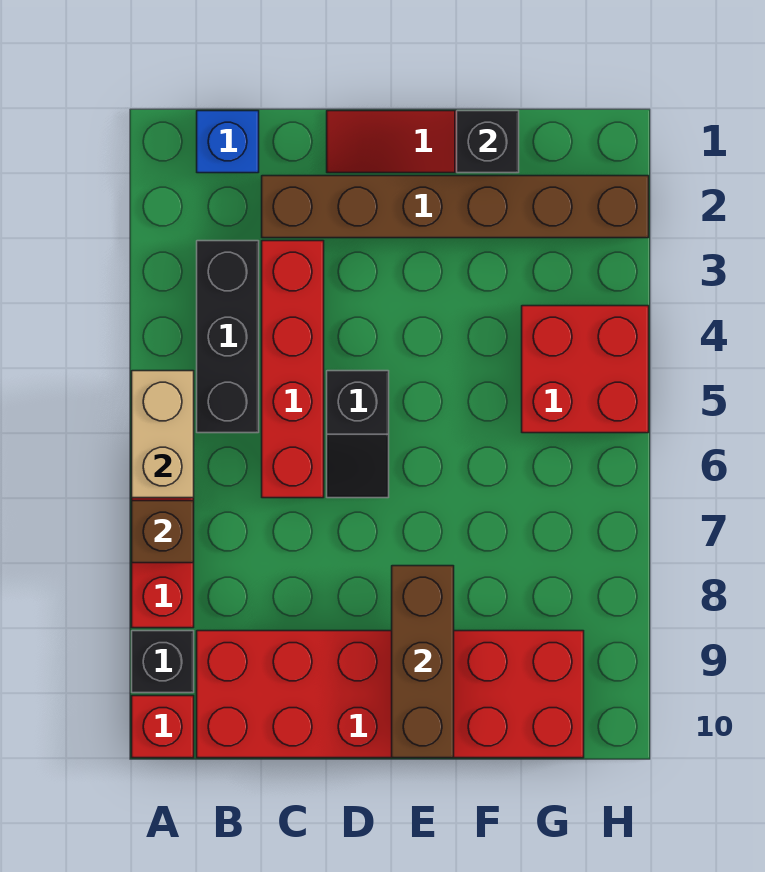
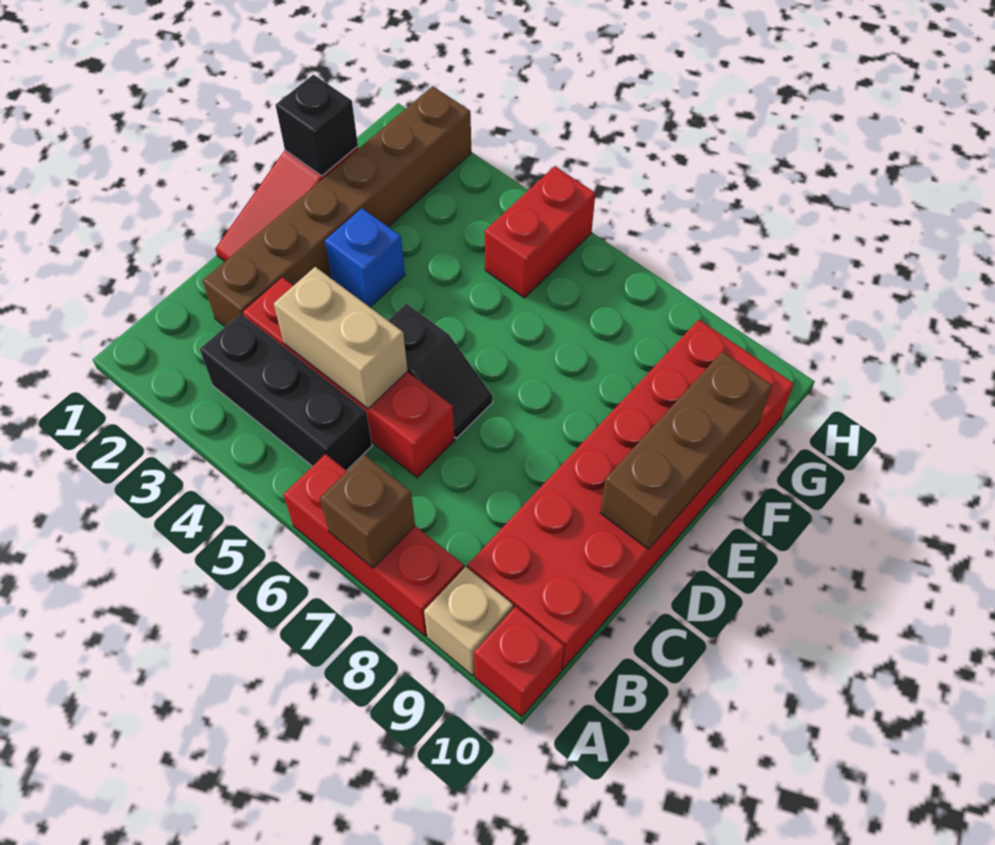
tan brick A5:A6 level 2 -> tan brick C4:C5 level 2
black brick A9 level 1 -> tan brick A9 level 1
blue brick B1 level 1 -> blue brick E3 level 1
brown brick E8:E10 level 2 -> brown brick D10:F10 level 2
red brick G4:H5 level 1 -> red brick G5:H5 level 1

